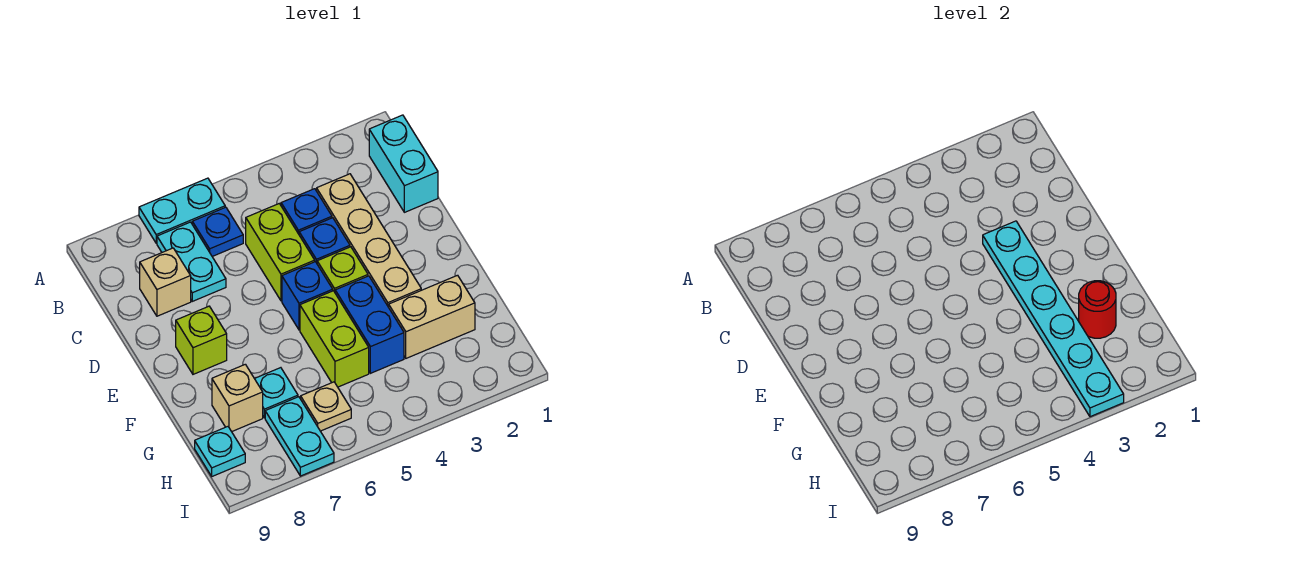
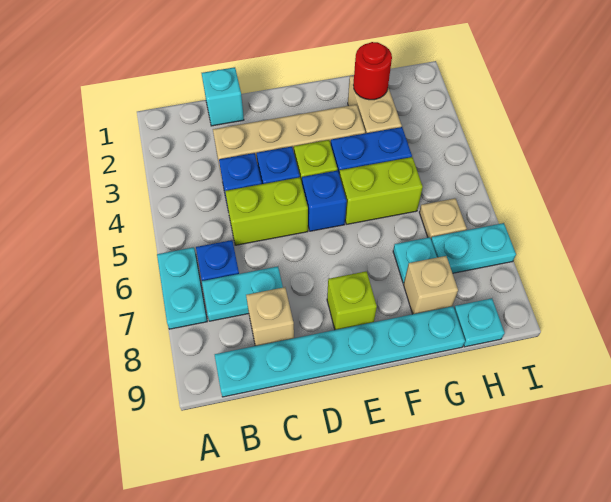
cyan brick B1:C1 level 1 -> cyan brick C1 level 1
cyan plate D3:I3 level 2 -> cyan plate B9:G9 level 1

